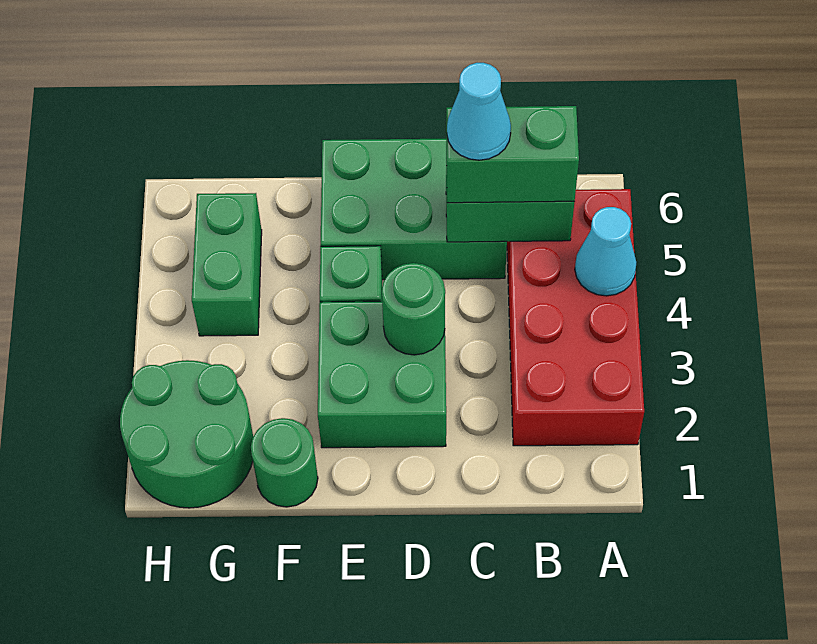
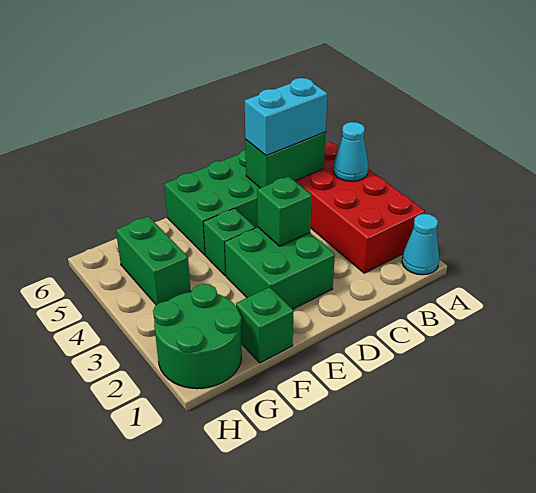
green brick B5:C5 level 3 -> cyan brick B5:C5 level 3
cyan cone C5 level 4 -> cyan cone A1 level 1
green round brick D3 level 2 -> green brick D3 level 2
green round brick F1 level 1 -> green brick F1 level 1

